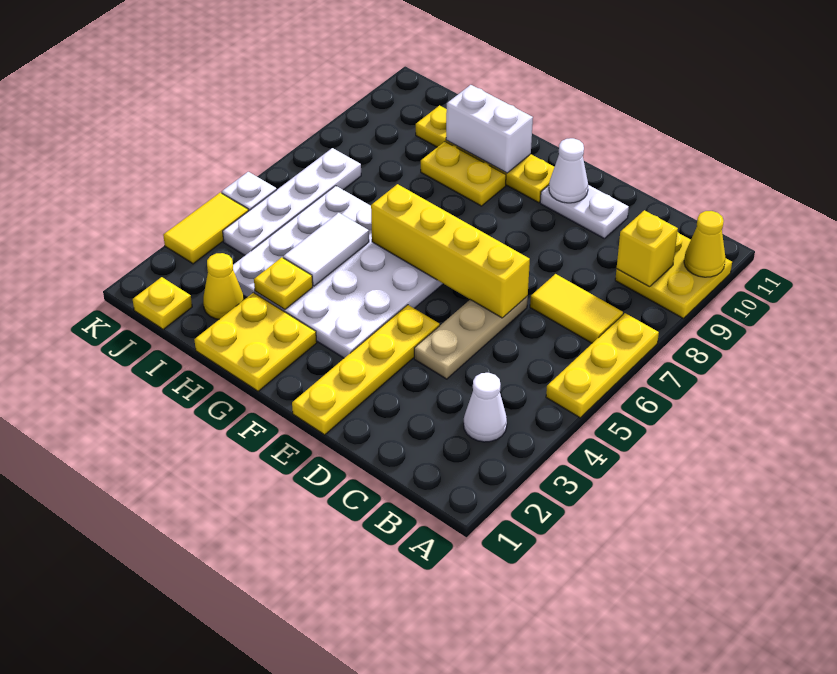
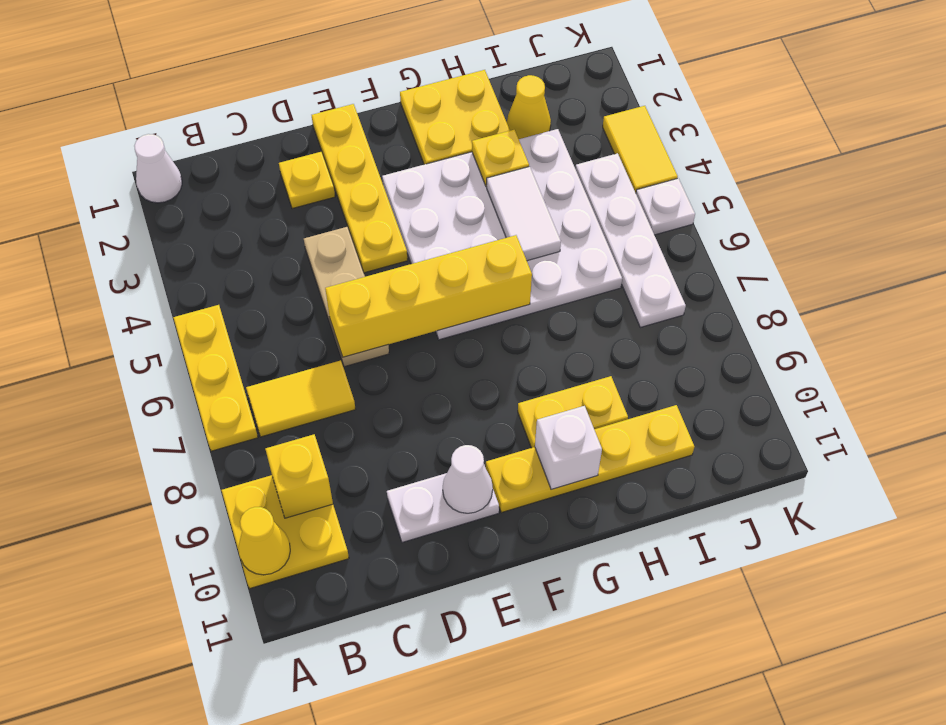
white cone B3 level 1 -> white cone A1 level 1
white brick G10:H10 level 2 -> white brick G10 level 2
yellow plate J1 level 1 -> yellow plate D2 level 1

